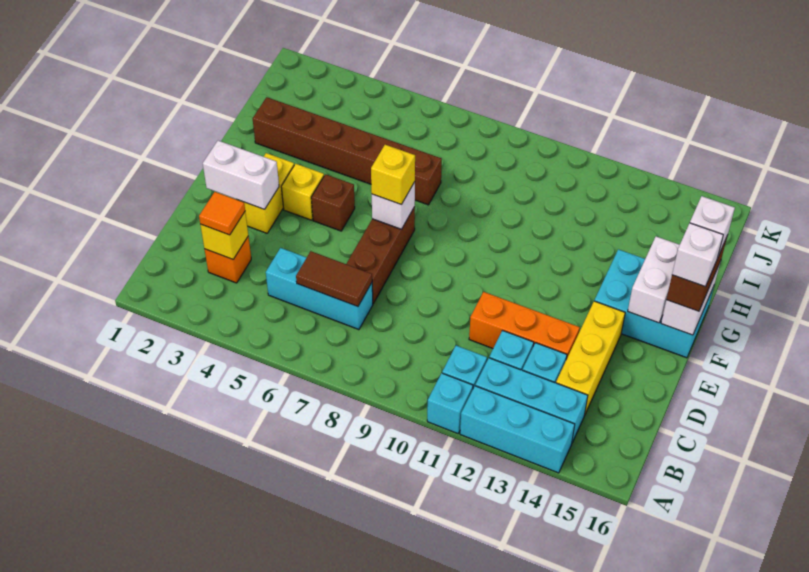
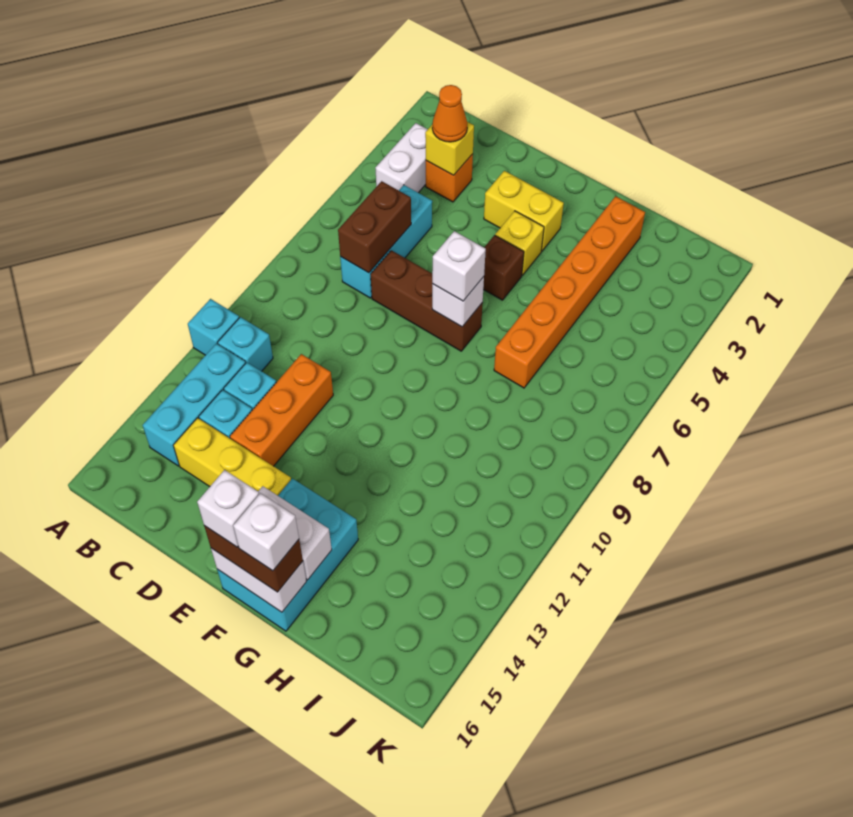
cyan brick A12:A14 level 1 -> none
orange tile C3 level 3 -> orange cone C3 level 3
brown tile C6:C7 level 2 -> brown brick C6:C7 level 2
white brick E2:E3 level 2 -> white brick B3:B4 level 1
yellow brick F7 level 3 -> white brick F7 level 3
brown brick H2:H7 level 1 -> orange brick H2:H7 level 1

